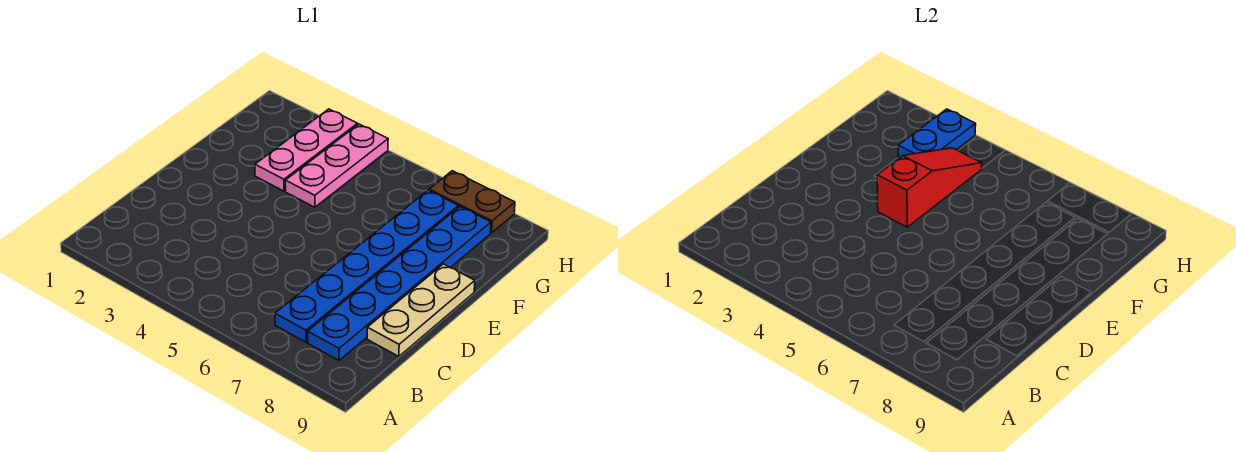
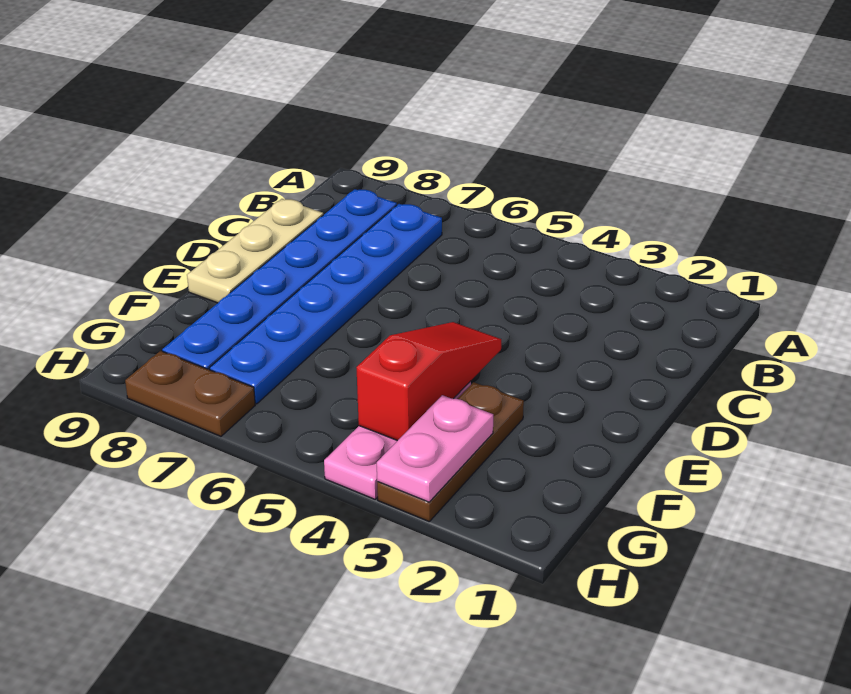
red slope E4:G4 level 2 top E -> red slope E4:G4 level 2 top G
pink plate F3:H3 level 1 -> brown plate F3:H3 level 1
blue plate G3:H3 level 2 -> pink plate G3:H3 level 2

